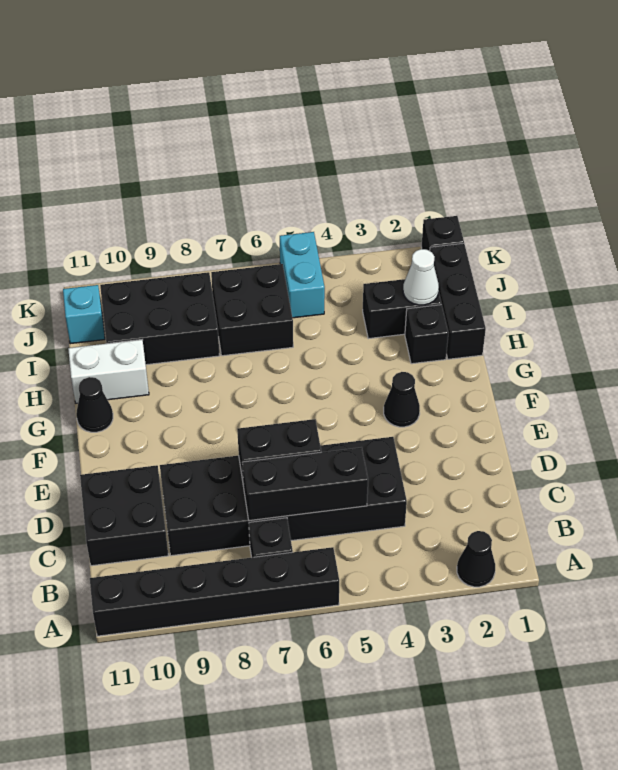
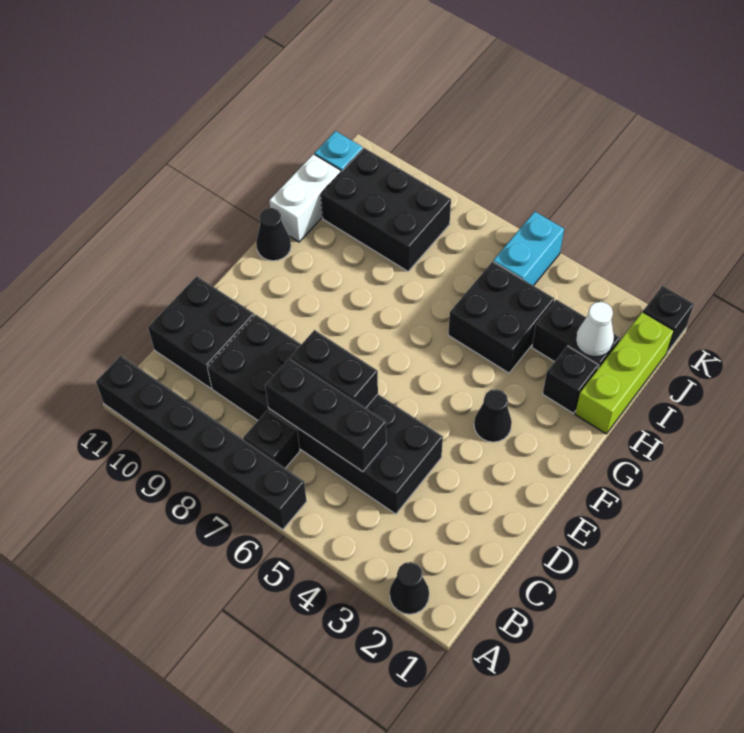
black brick H1:J1 level 1 -> lime brick H1:J1 level 1
white brick H10:H11 level 1 -> white brick H11:I11 level 1
black brick I6:J7 level 1 -> black brick H4:I5 level 1

